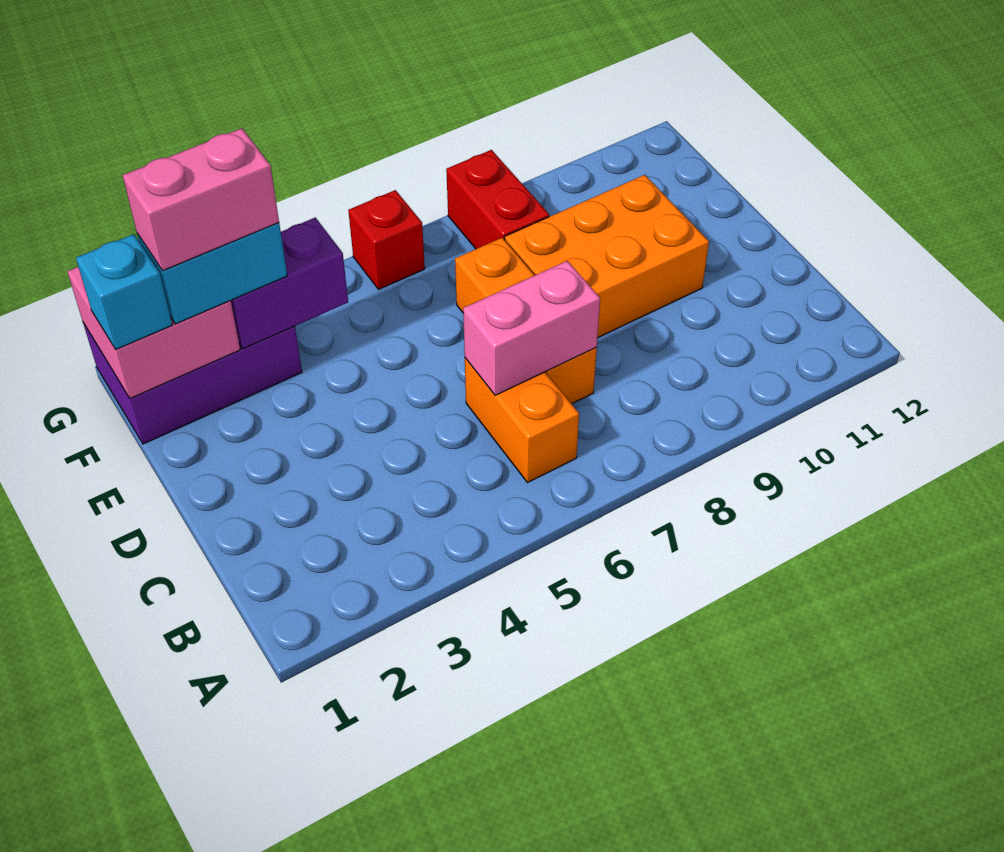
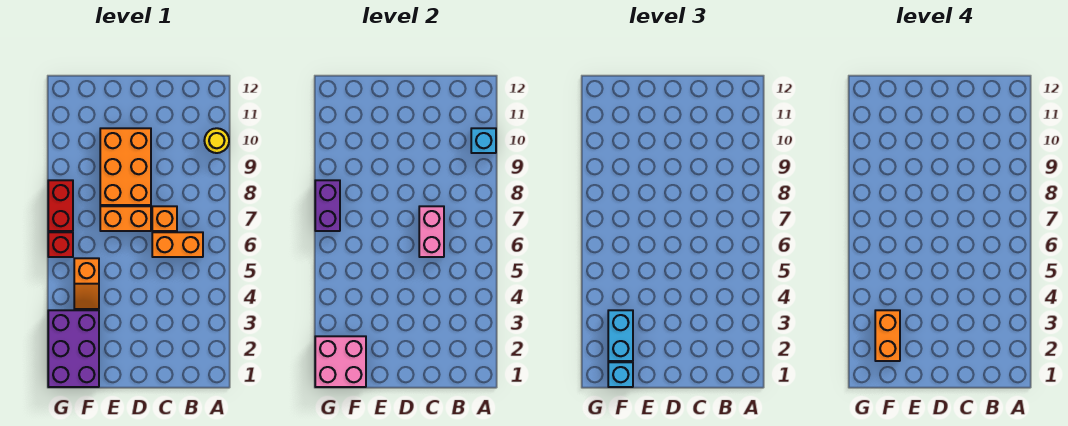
none -> yellow round brick A10 level 1
none -> cyan brick A10 level 2
pink brick F2:F3 level 4 -> orange brick F2:F3 level 4
purple brick F3:F4 level 2 -> purple brick G7:G8 level 2
none -> orange slope F4:F5 level 1 top 5
red brick F8:G8 level 1 -> red brick G7:G8 level 1

